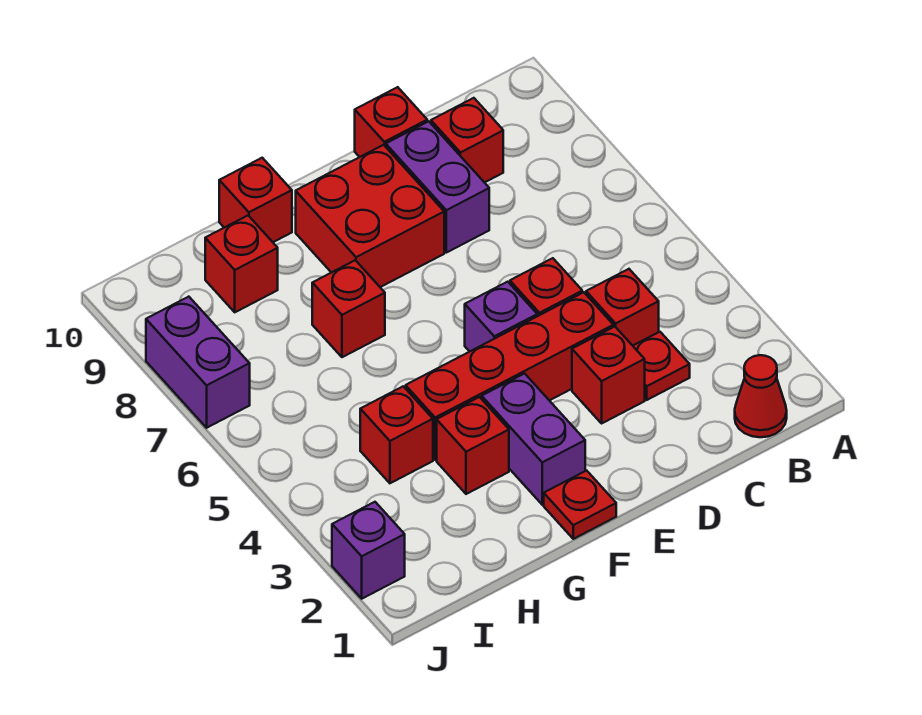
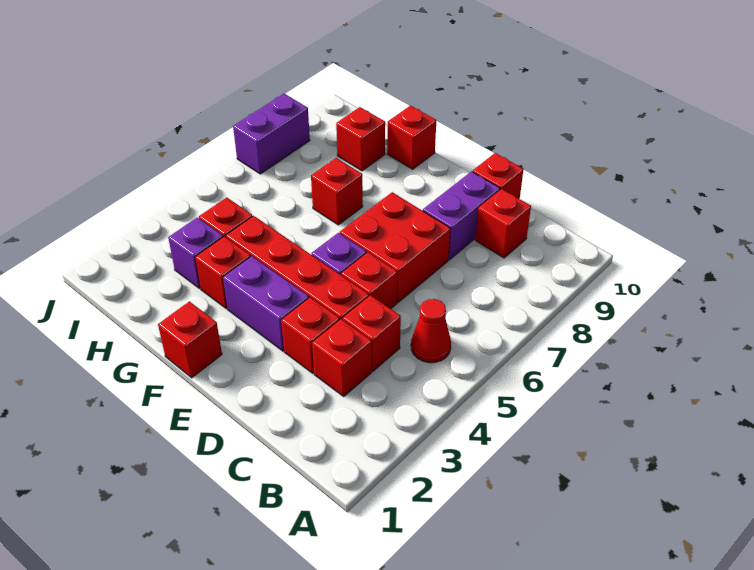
red cone B1 level 1 -> red cone B5 level 1
red plate C3 level 1 -> red brick C3 level 1
red brick E8:F9 level 1 -> red brick D6:E7 level 1
red plate F1 level 1 -> red brick F1 level 1
purple brick F2:F3 level 1 -> purple brick E3:F3 level 1
purple brick J2 level 1 -> purple brick H3 level 1

